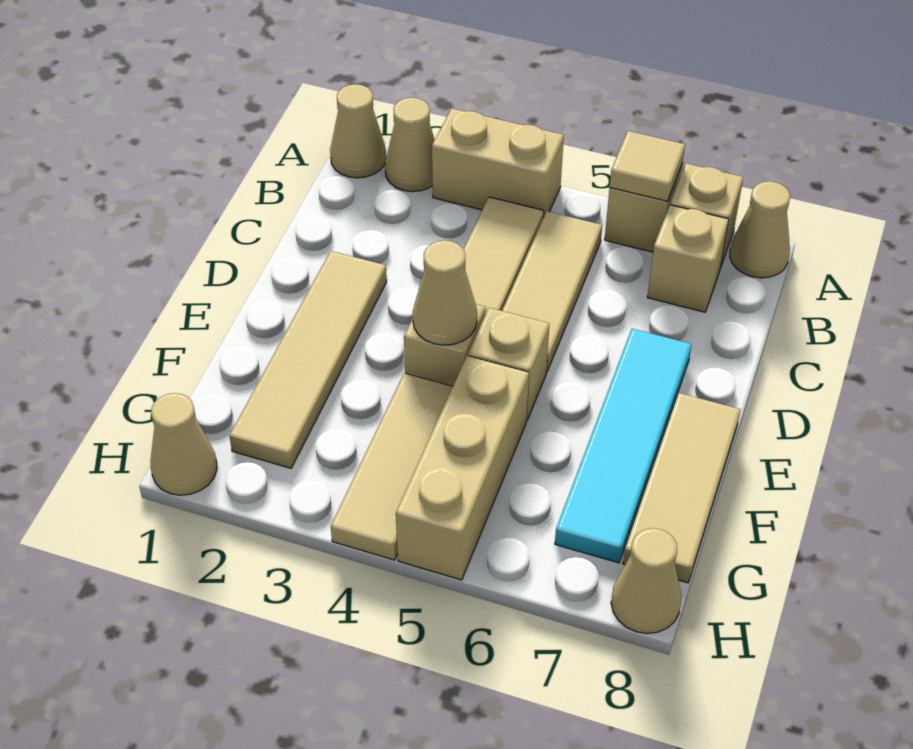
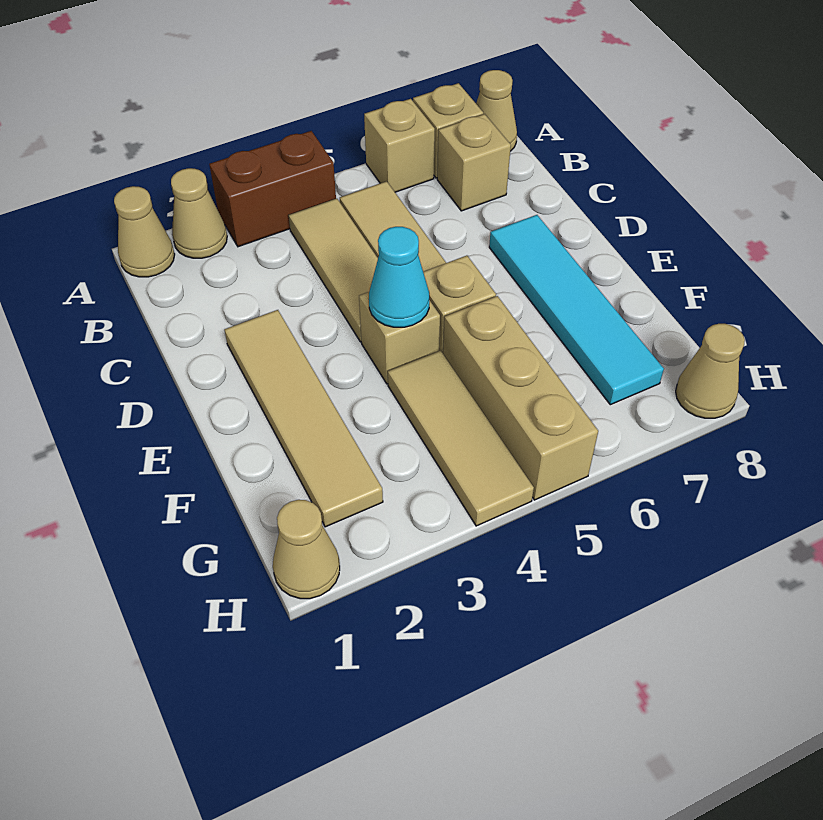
tan brick A3:A4 level 1 -> brown brick A3:A4 level 1
tan tile A6 level 2 -> none
tan cone E4 level 2 -> cyan cone E4 level 2
tan tile E8:G8 level 1 -> none

